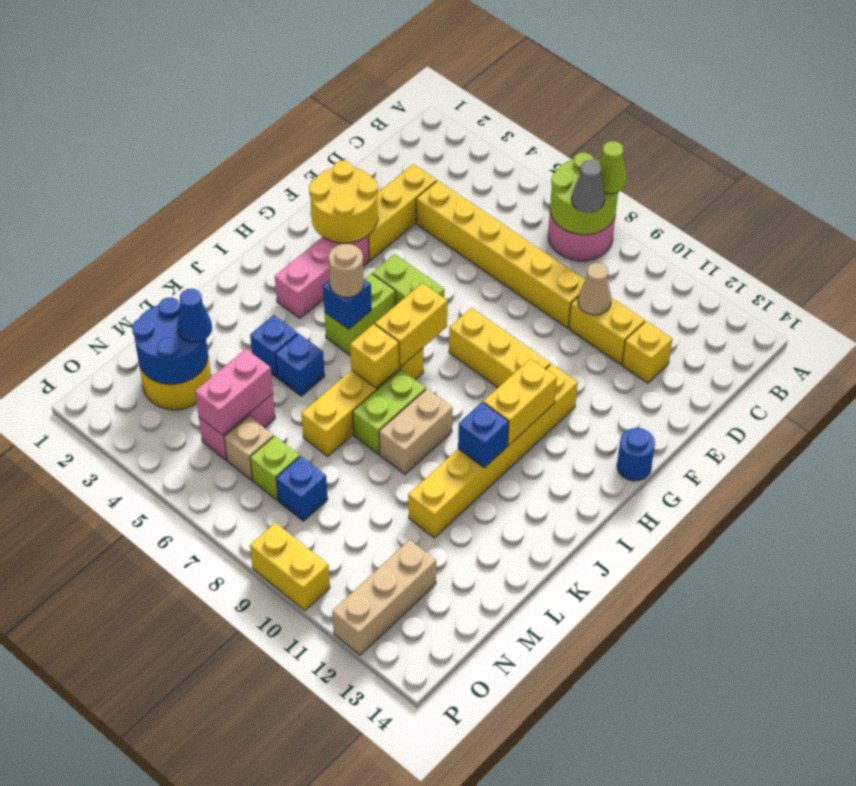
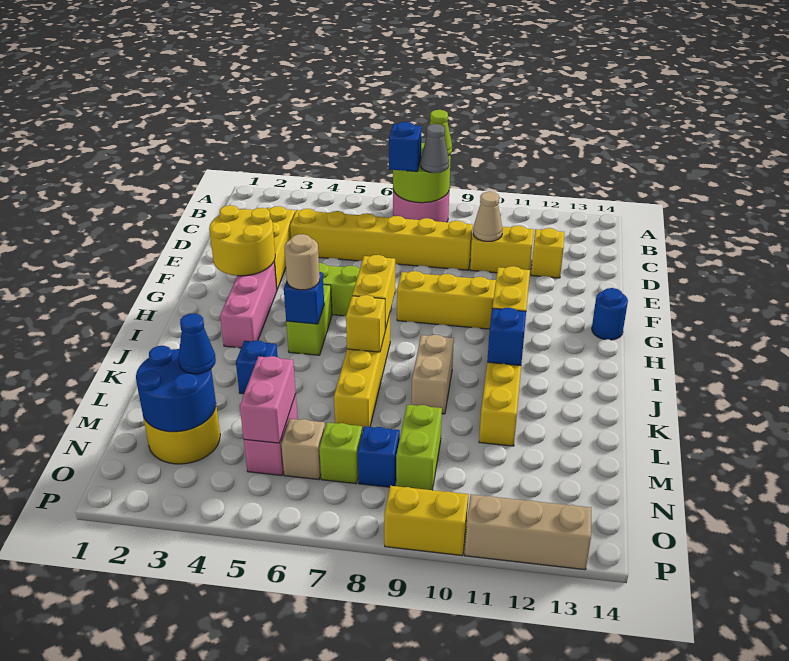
lime brick J8:K8 level 1 -> lime brick M9:N9 level 1
blue brick K5 level 1 -> blue brick B7 level 3
tan brick N12:P12 level 1 -> tan brick P11:P13 level 1

